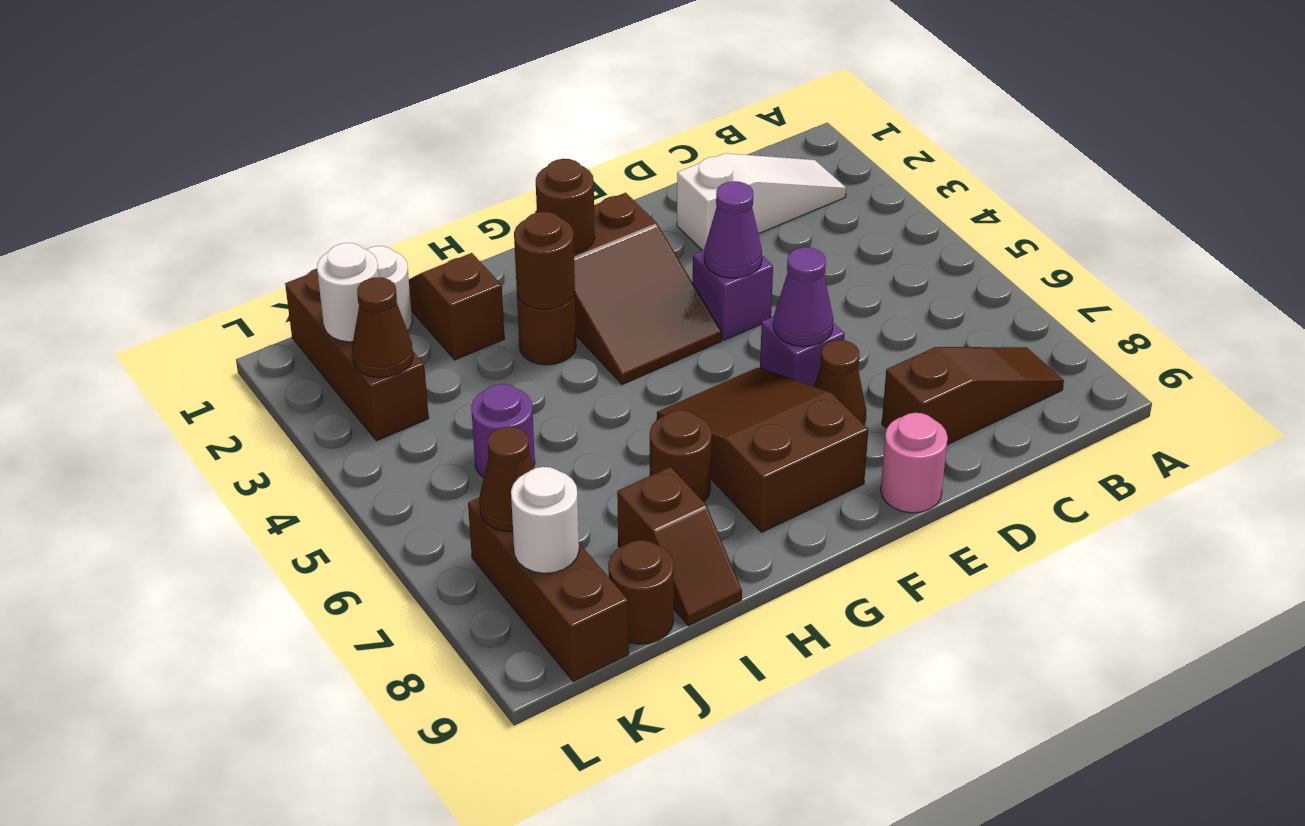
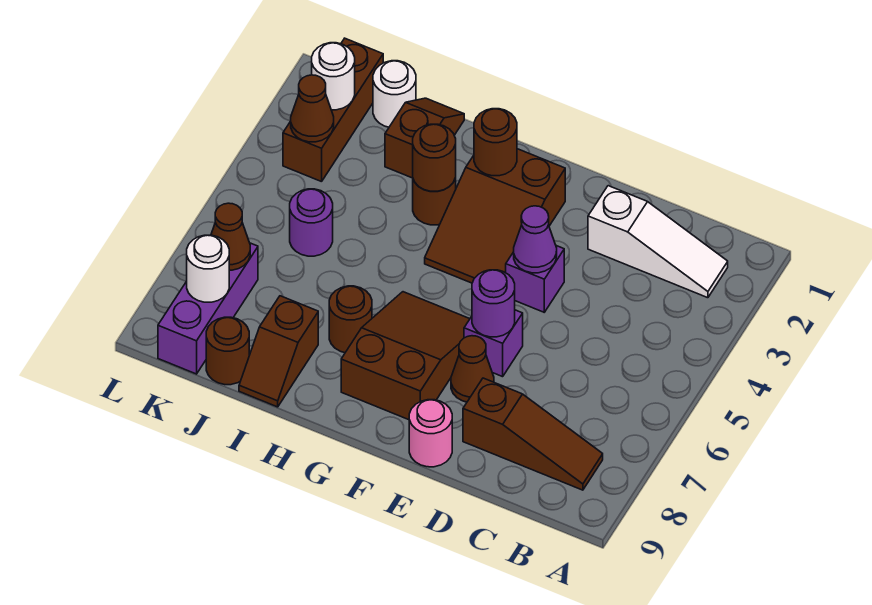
purple cone E6 level 2 -> purple round brick E6 level 2
brown brick K7:K9 level 1 -> purple brick K7:K9 level 1

